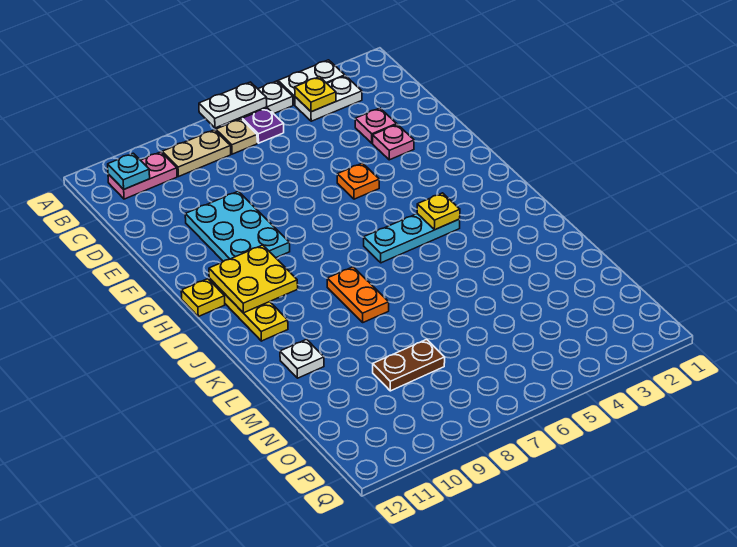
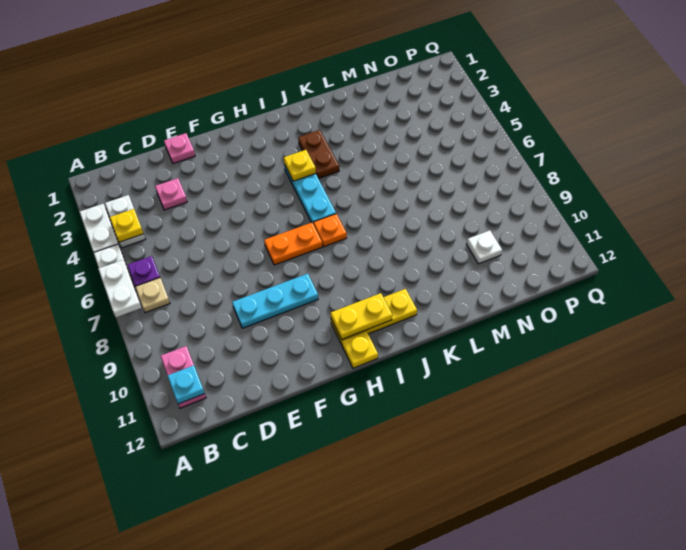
tan plate B8:B9 level 1 -> none
pink plate E3 level 1 -> pink plate E1 level 1
cyan plate E9:G10 level 1 -> cyan plate E9:G9 level 1
orange plate F5 level 1 -> orange plate I7 level 1
yellow plate H10:I11 level 2 -> yellow plate H11:I11 level 2
orange plate J8:K8 level 1 -> orange plate G7:H7 level 1
white plate L11 level 1 -> white plate N10 level 1
brown plate N8:N9 level 1 -> brown plate J3:J4 level 1

